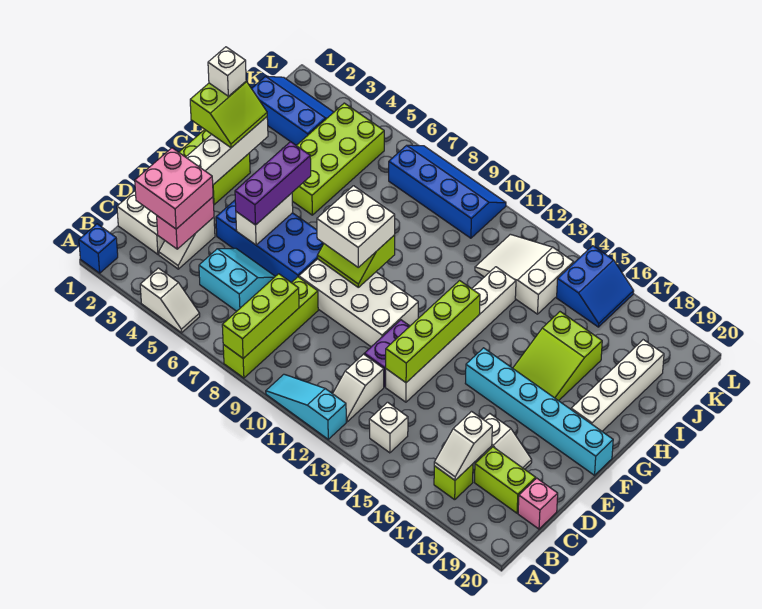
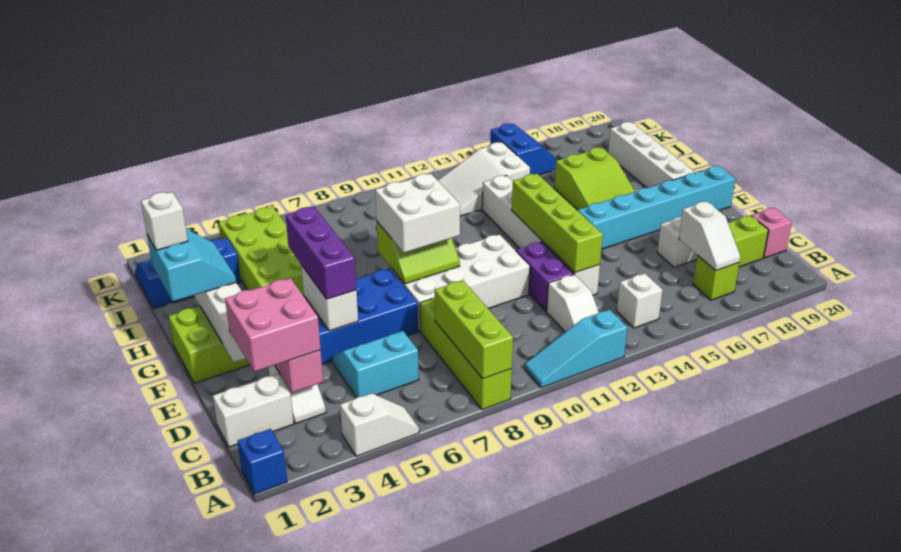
lime slope G1:H2 level 3 top 1 -> cyan slope G1:H2 level 3 top 1
blue slope K7:L10 level 1 top K -> none

